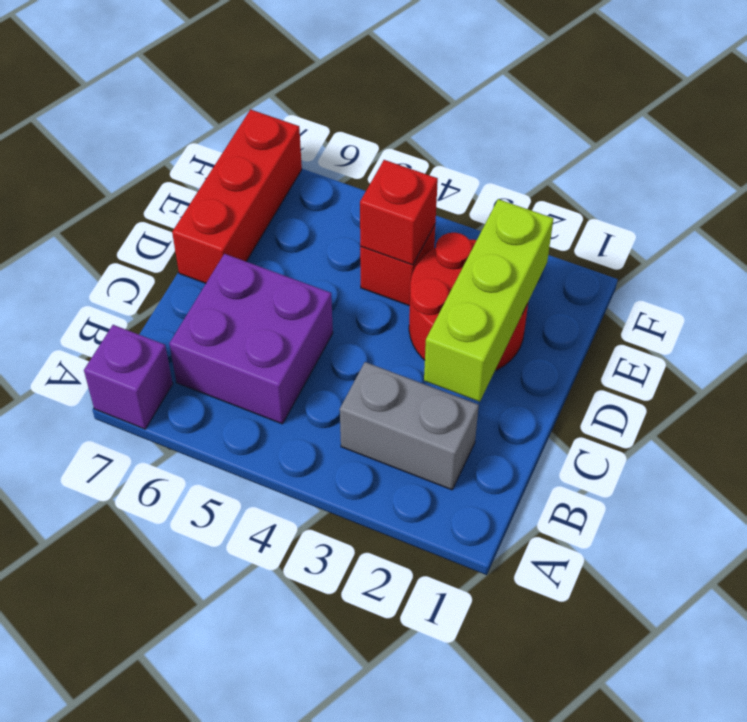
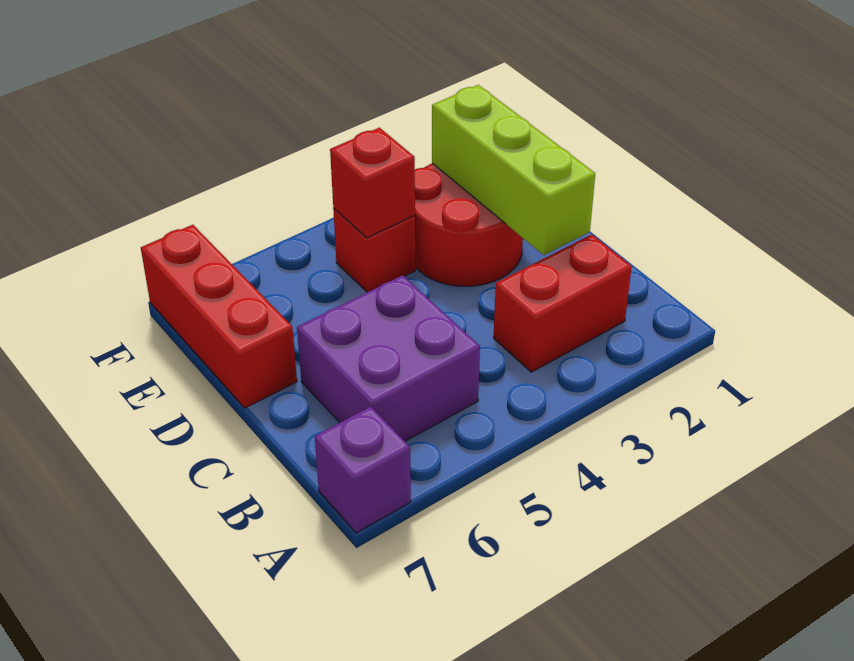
grey brick B2:B3 level 1 -> red brick B2:B3 level 1

